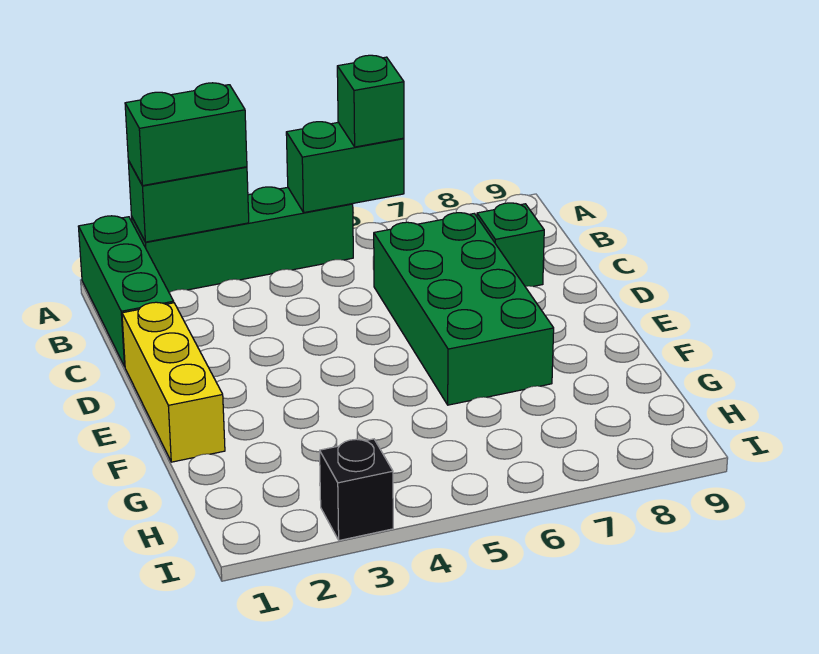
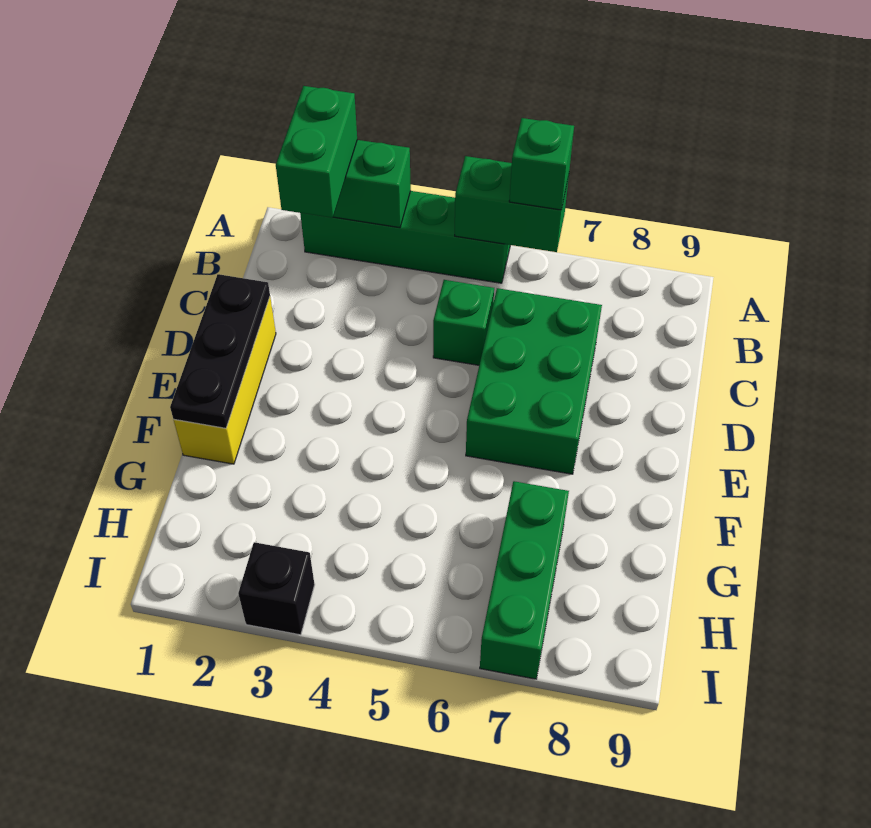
green brick A1:C1 level 1 -> green brick G7:I7 level 1
green brick A2:A3 level 3 -> green brick A2:B2 level 3
green brick C6:F7 level 1 -> green brick C6:E7 level 1
green brick C8 level 1 -> green brick C5 level 1
none -> black plate D1:F1 level 2

